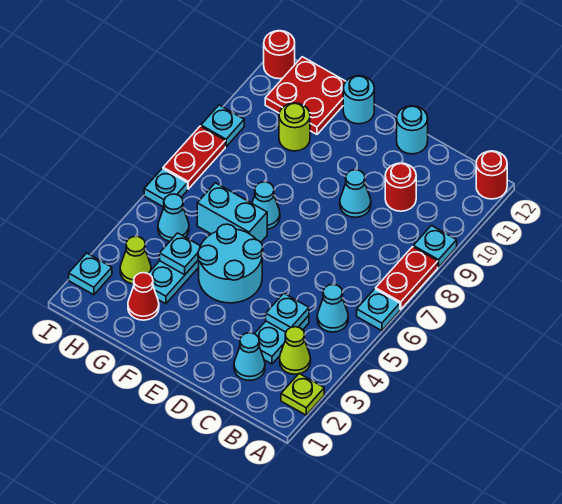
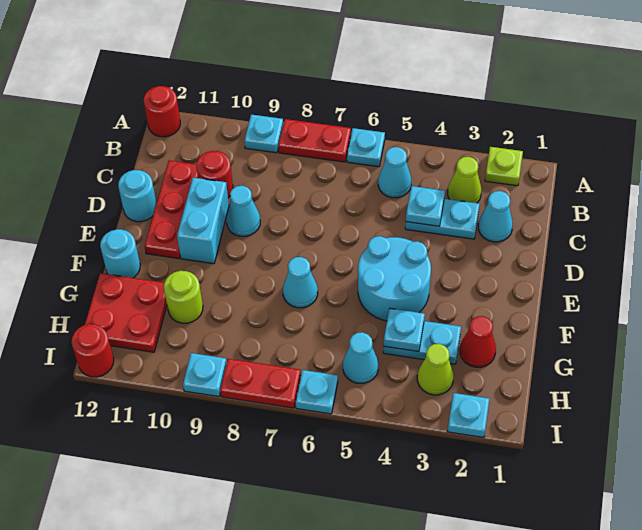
none -> red plate C11:E11 level 1
cyan brick F6:G6 level 1 -> cyan brick D10:E10 level 1

